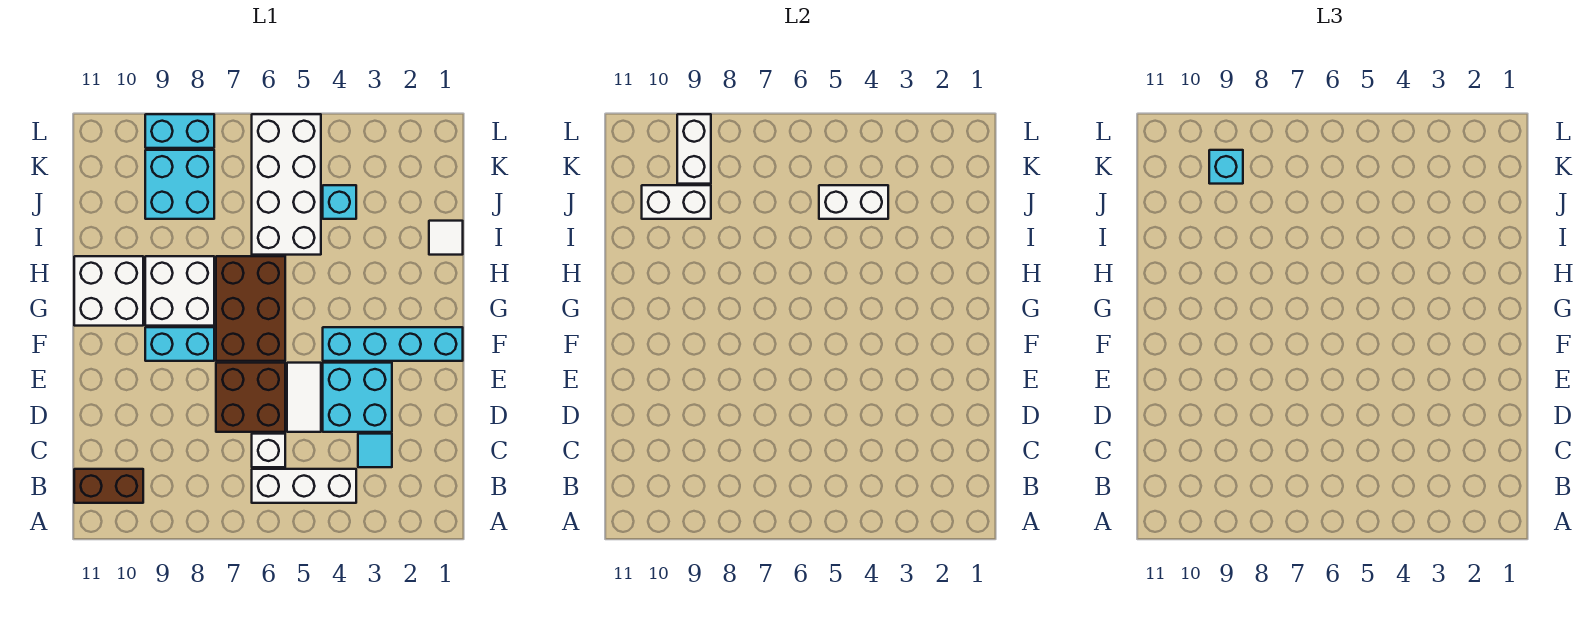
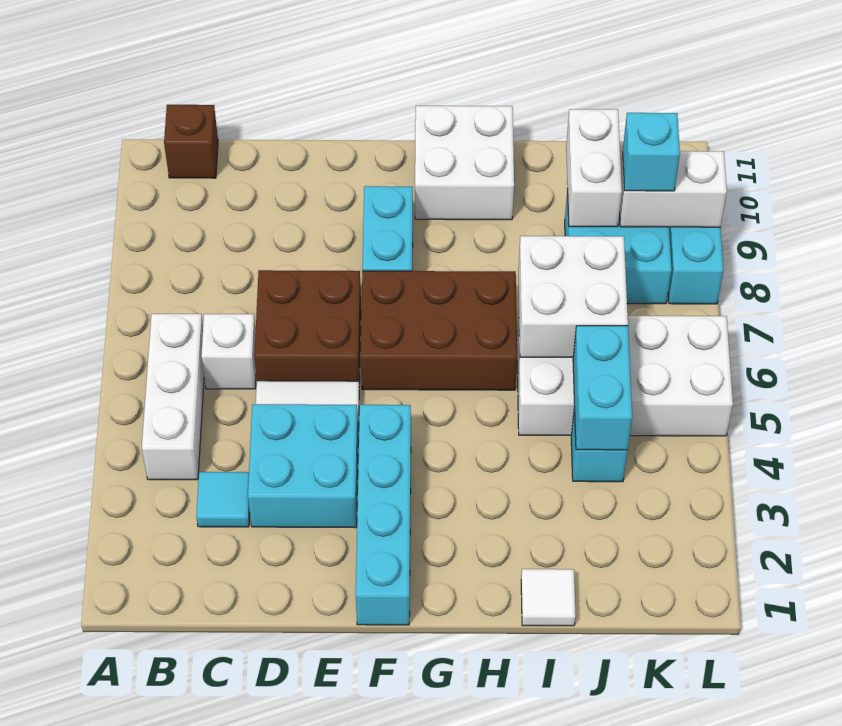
brown brick B10:B11 level 1 -> brown brick B11 level 1
white brick G8:H9 level 1 -> white brick I6:J7 level 2
white brick J4:J5 level 2 -> cyan brick J4:J5 level 2

